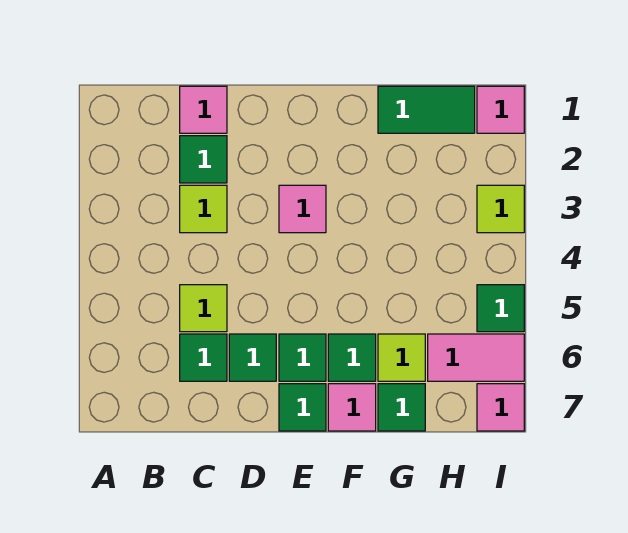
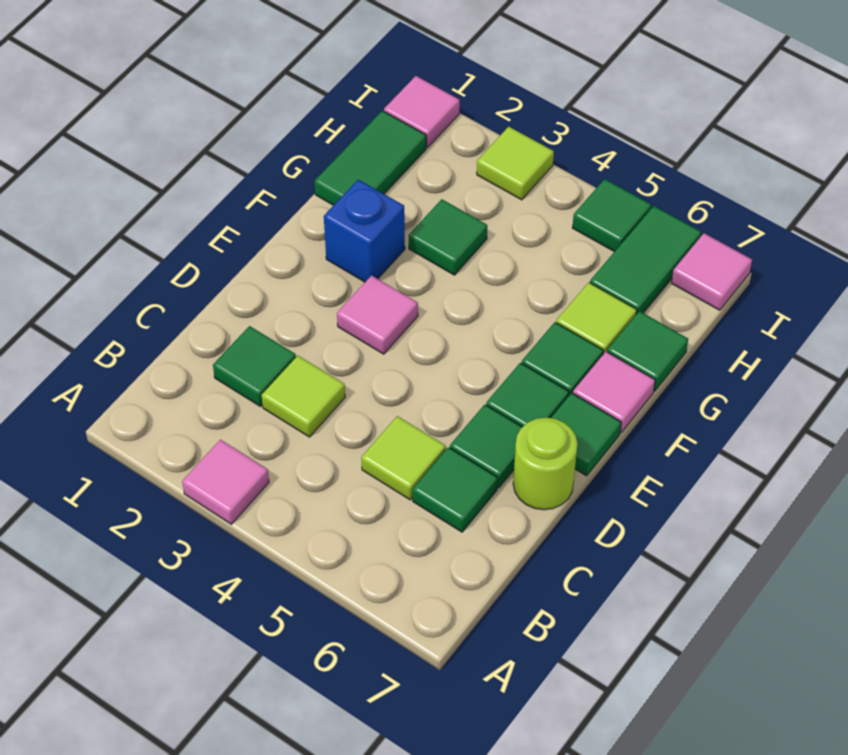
pink tile C1 level 1 -> pink tile A3 level 1
none -> lime round brick D7 level 1
none -> blue brick F2 level 1
none -> green tile G3 level 1
pink tile H6:I6 level 1 -> green tile H6:I6 level 1

